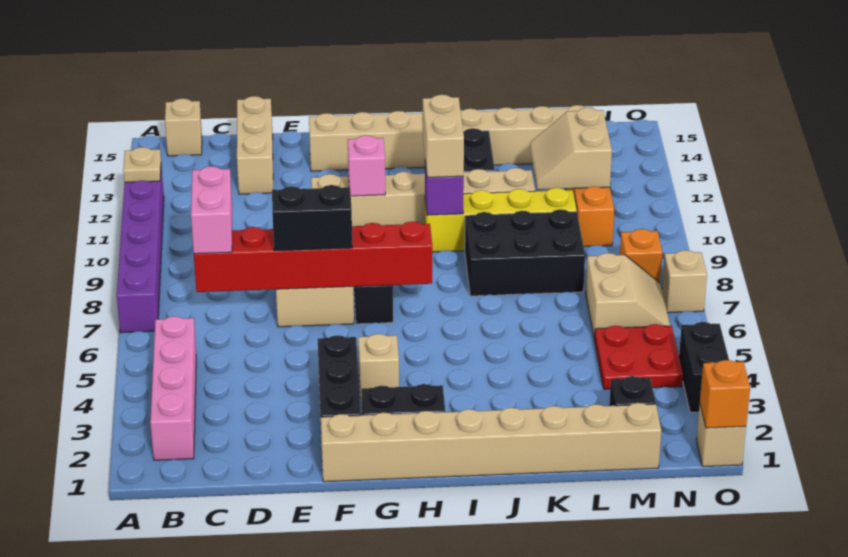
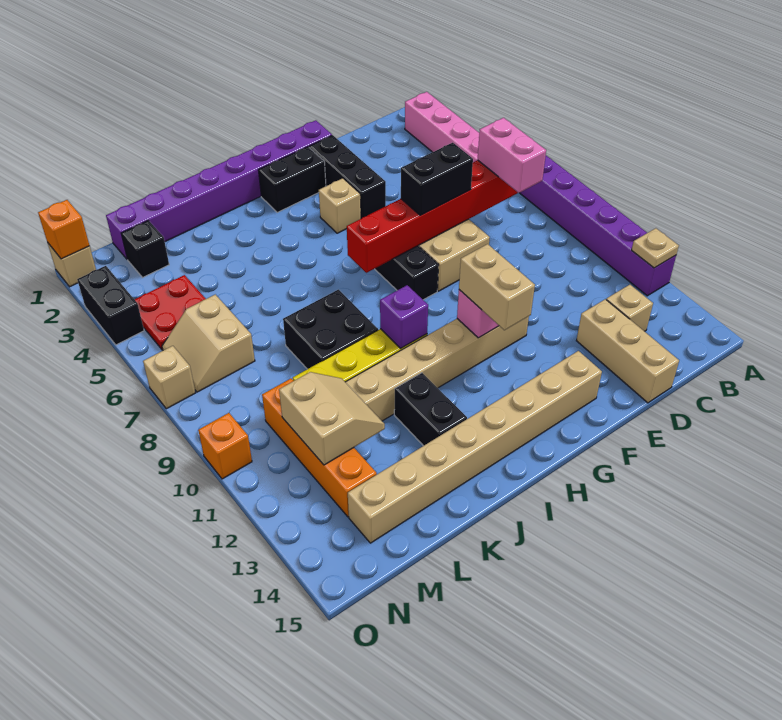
tan brick B15 level 1 -> tan brick C13 level 1
tan brick F1:M1 level 1 -> purple brick F1:M1 level 1
tan brick I10:I11 level 3 -> tan brick G11:G12 level 3
black brick J8:L9 level 1 -> black brick J8:K9 level 1
orange brick N8 level 1 -> orange brick O10 level 1

